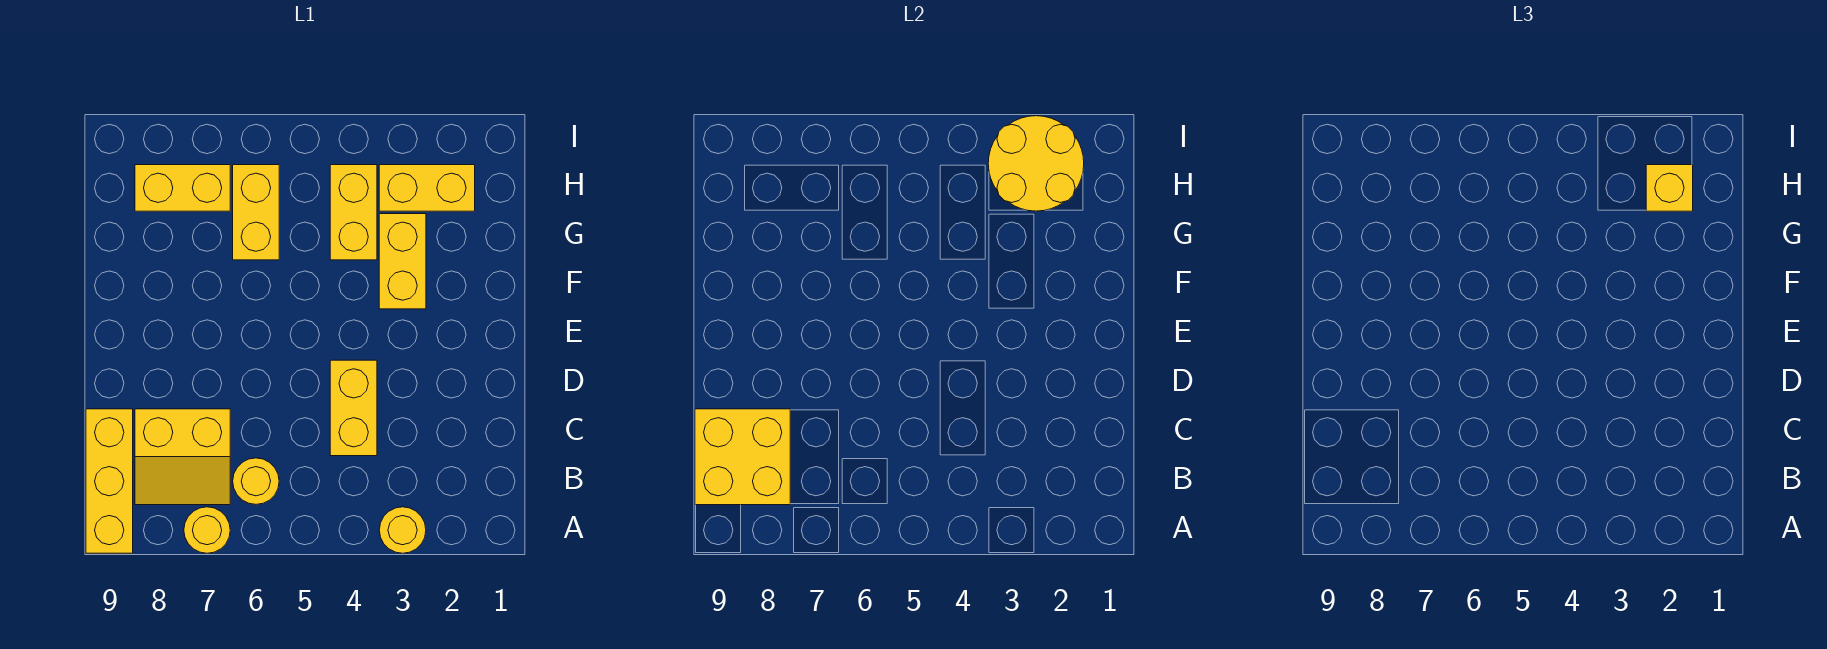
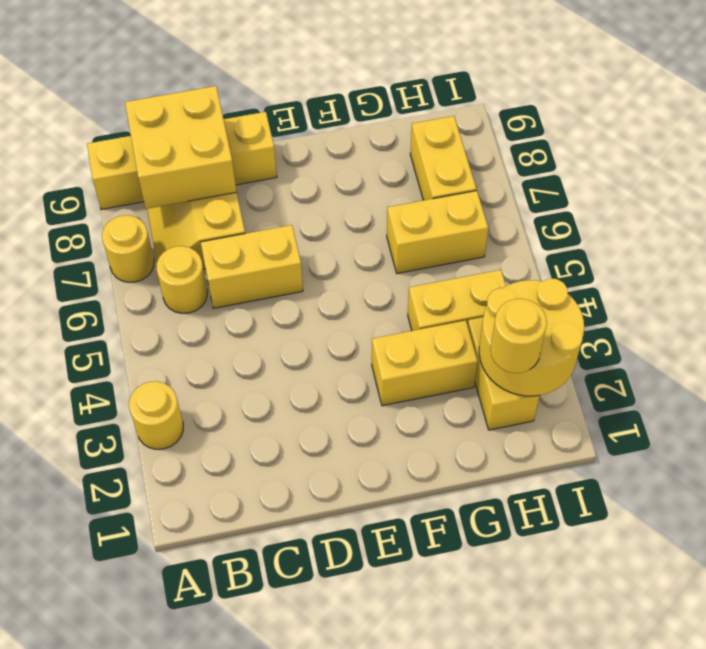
yellow brick A9:C9 level 1 -> yellow brick A9:D9 level 1
yellow brick C4:D4 level 1 -> yellow brick C6:D6 level 1
yellow brick H2 level 3 -> yellow round brick H2 level 3

